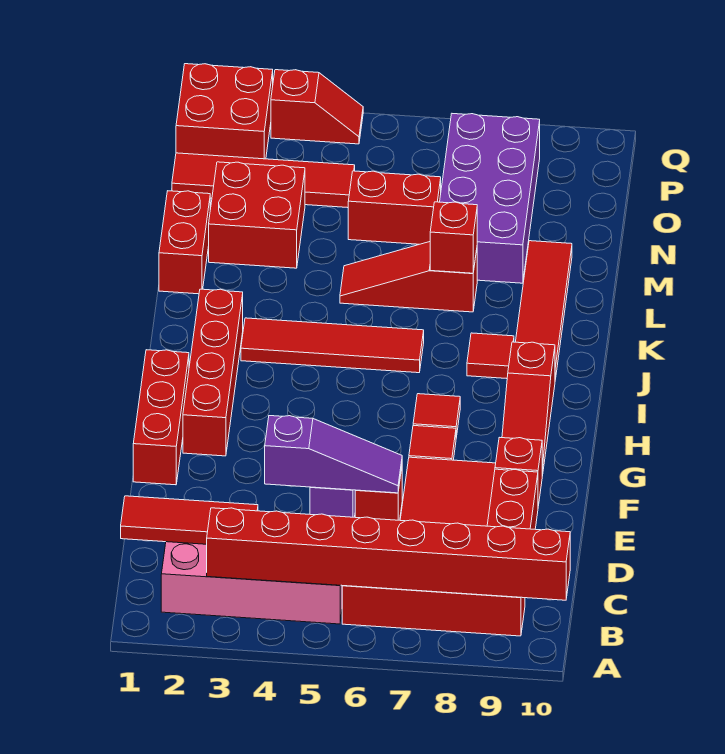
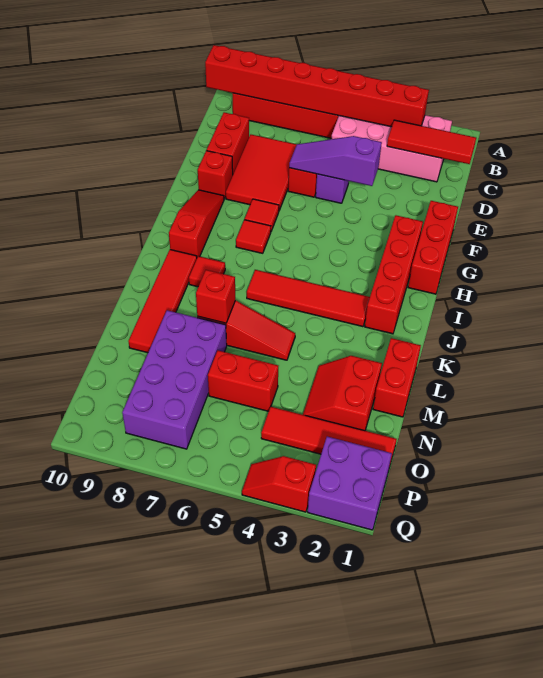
red brick M2:N3 level 1 -> red slope M2:N3 level 1 top 2
red brick P1:Q2 level 1 -> purple brick P1:Q2 level 1

